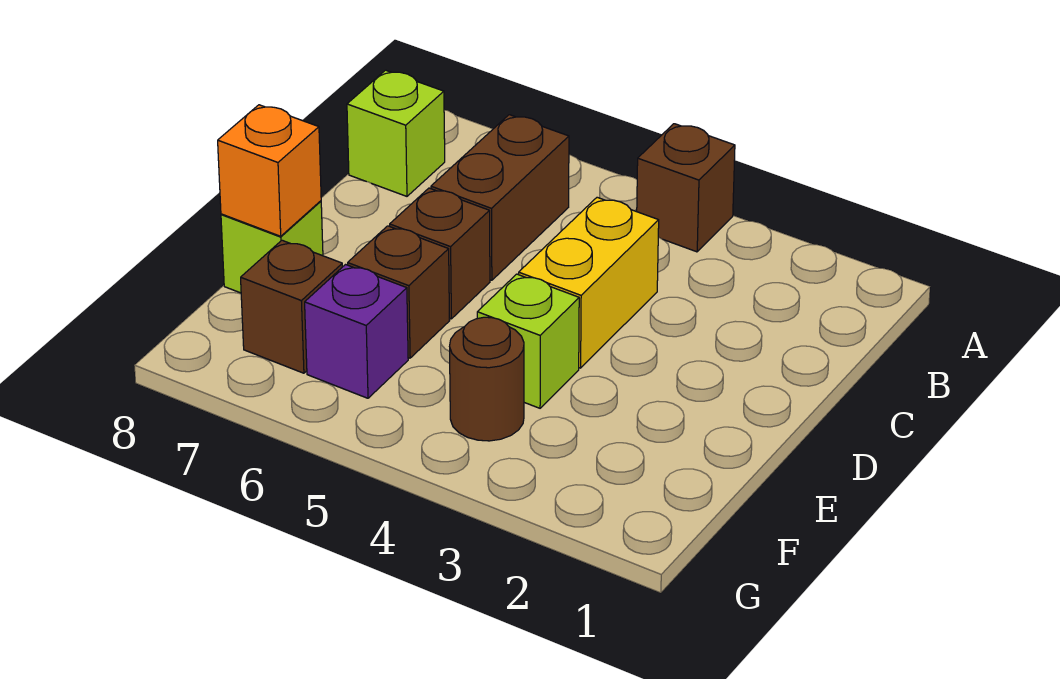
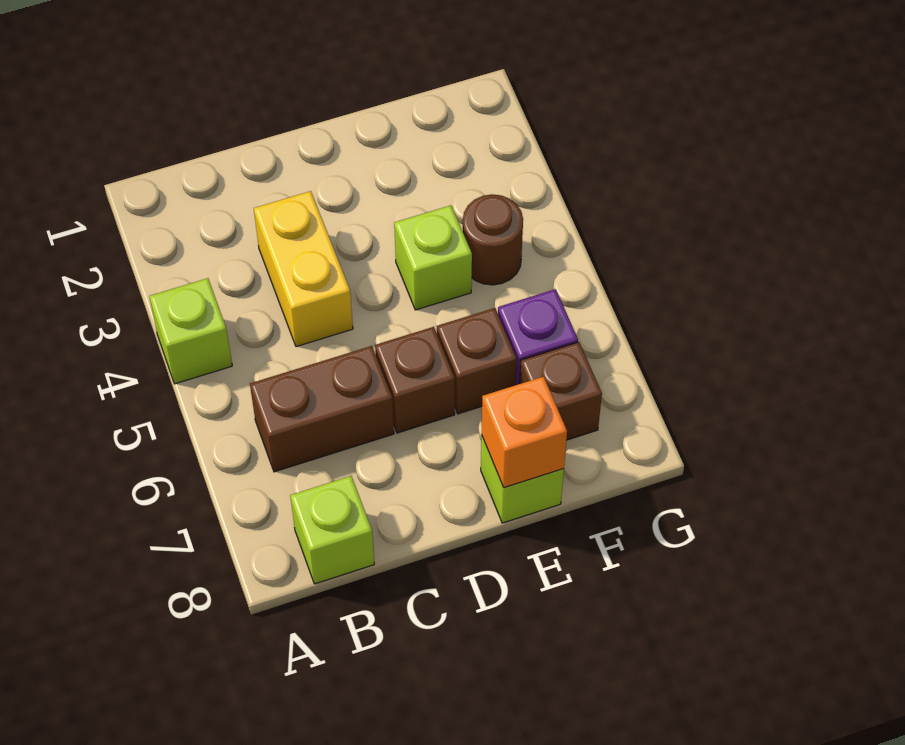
brown brick A4 level 1 -> lime brick A4 level 1
yellow brick C4:D4 level 1 -> yellow brick C3:C4 level 1

